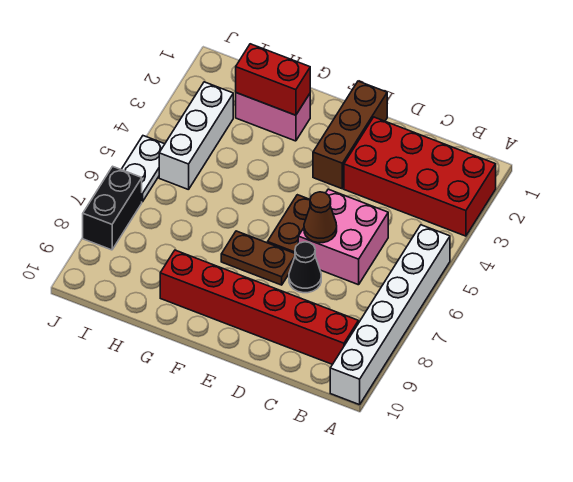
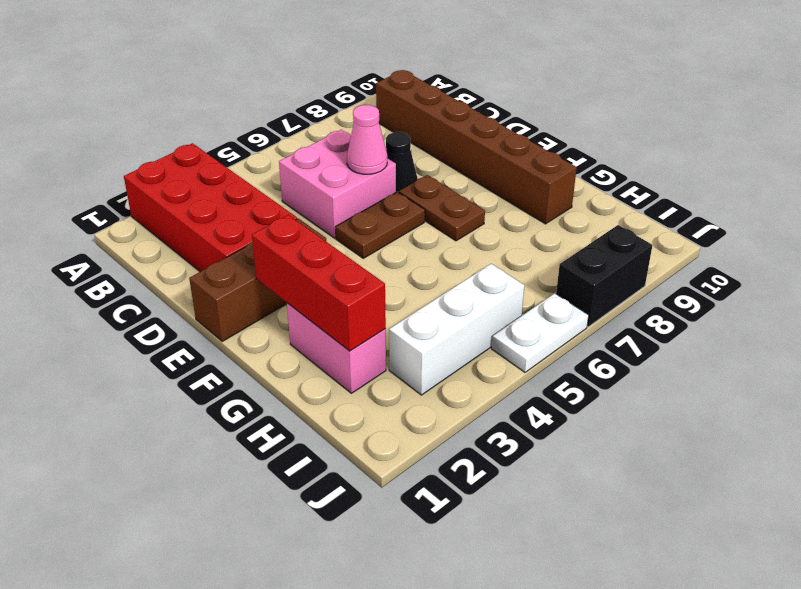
white brick A5:A10 level 1 -> none
red brick B9:G9 level 1 -> brown brick B9:G9 level 1
brown cone D6 level 2 -> pink cone D6 level 2
red brick G2:H2 level 2 -> red brick F2:H2 level 2

